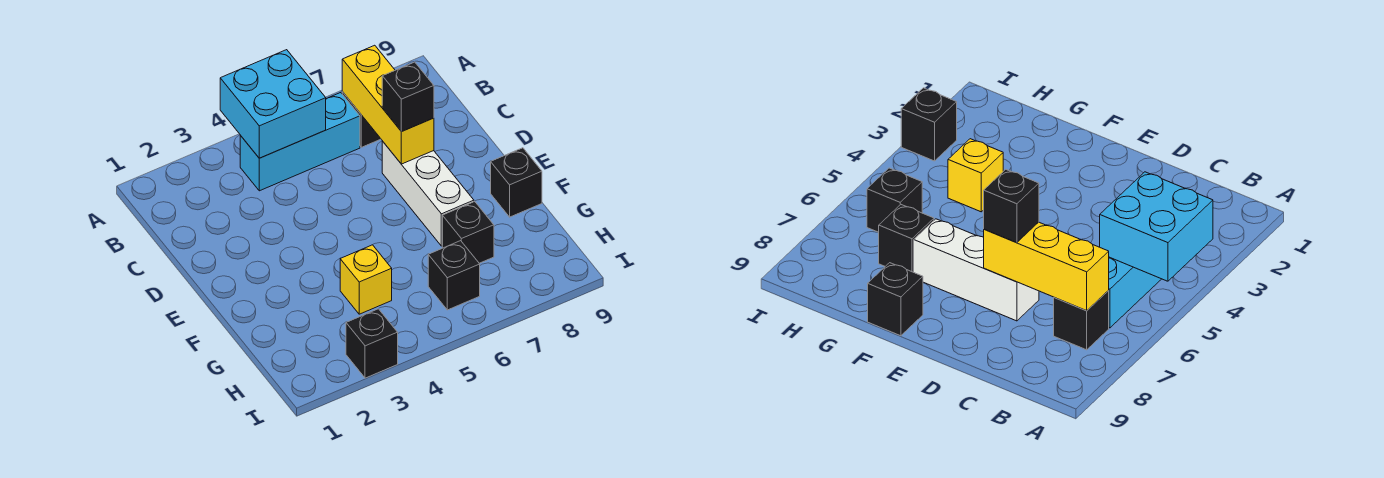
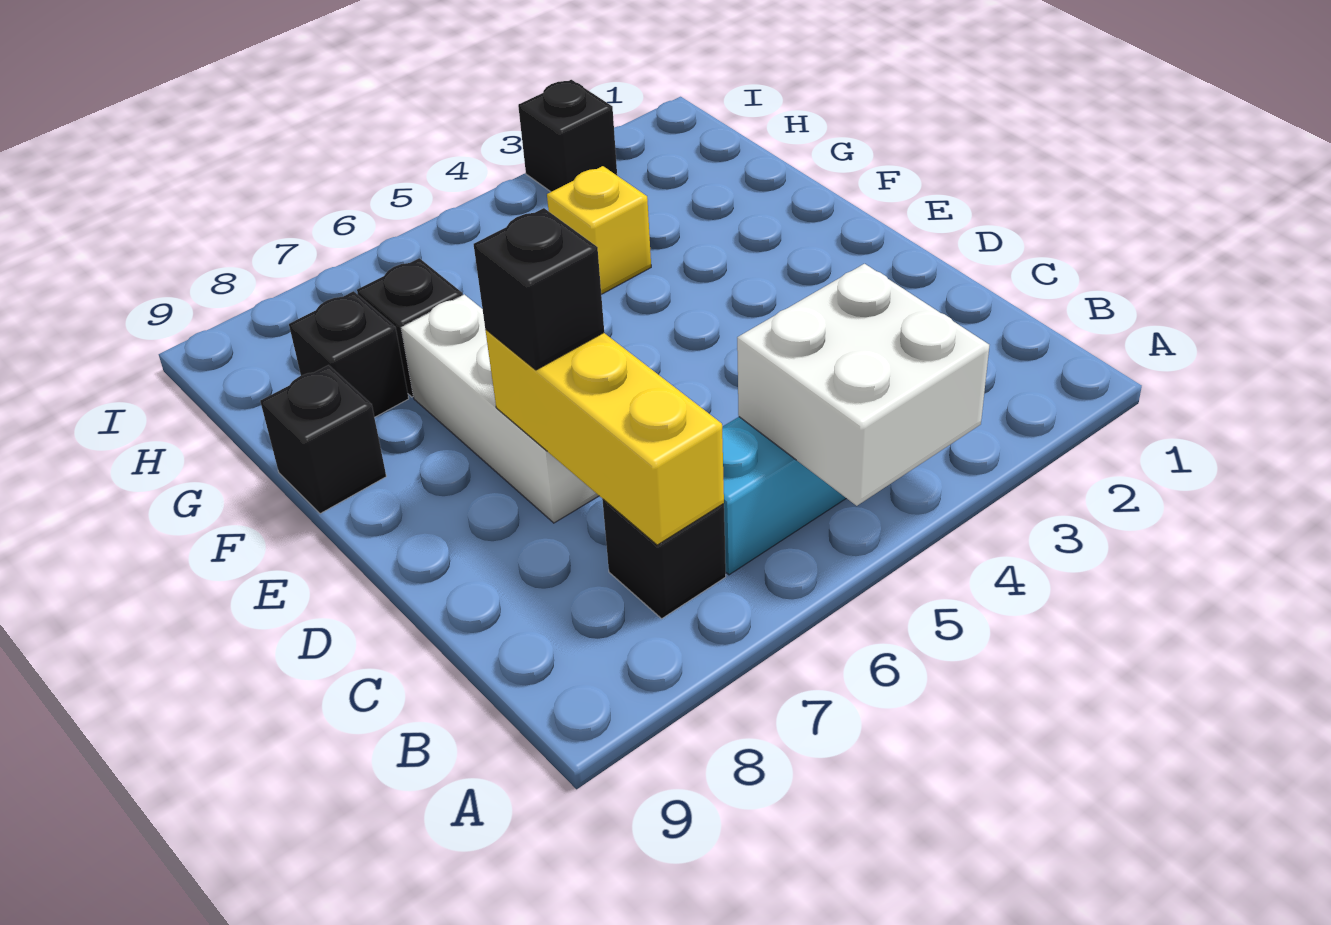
cyan brick A4:B5 level 2 -> white brick A4:B5 level 2
black brick H6 level 1 -> black brick G8 level 1

